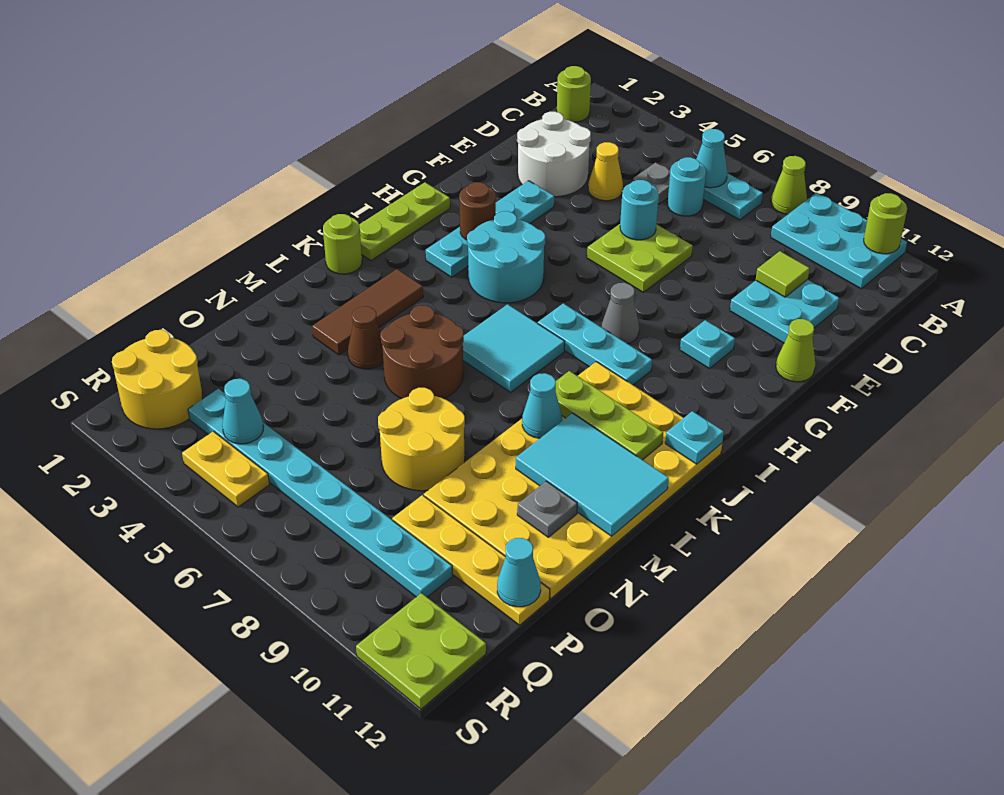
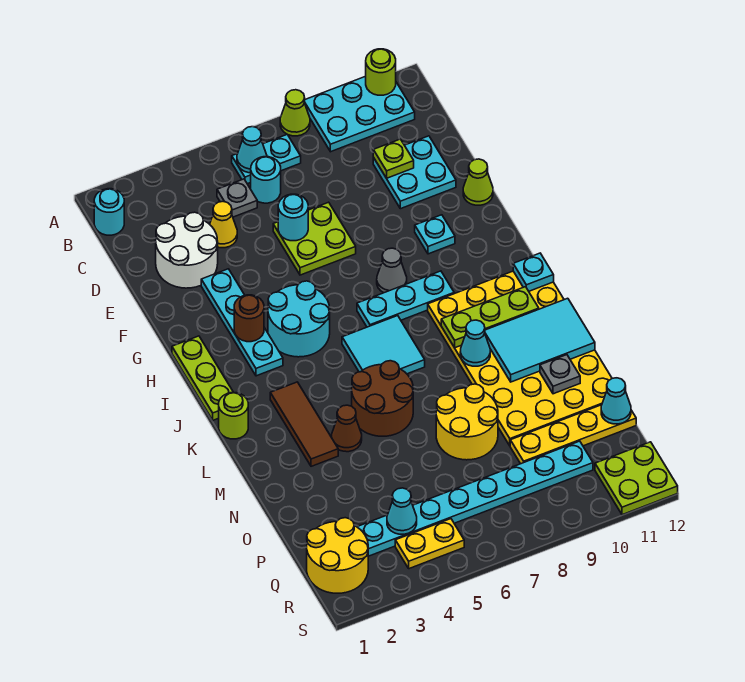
lime round brick B1 level 1 -> cyan round brick B1 level 1
lime tile D10 level 2 -> lime plate D10 level 2

